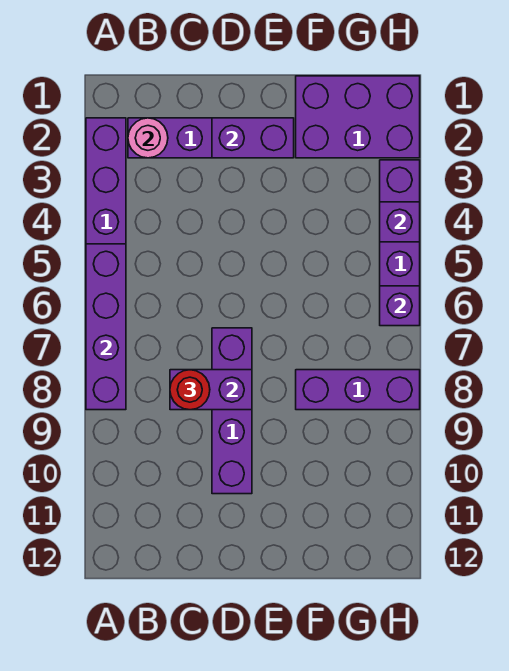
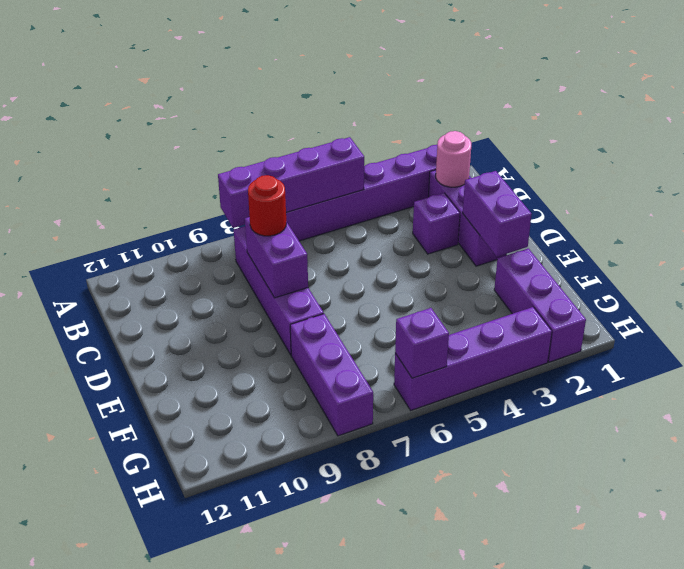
purple brick D7:D10 level 1 -> purple brick B8:E8 level 1
purple brick F1:H2 level 1 -> purple brick F2:H2 level 1
purple brick H4 level 2 -> purple brick C3 level 1

